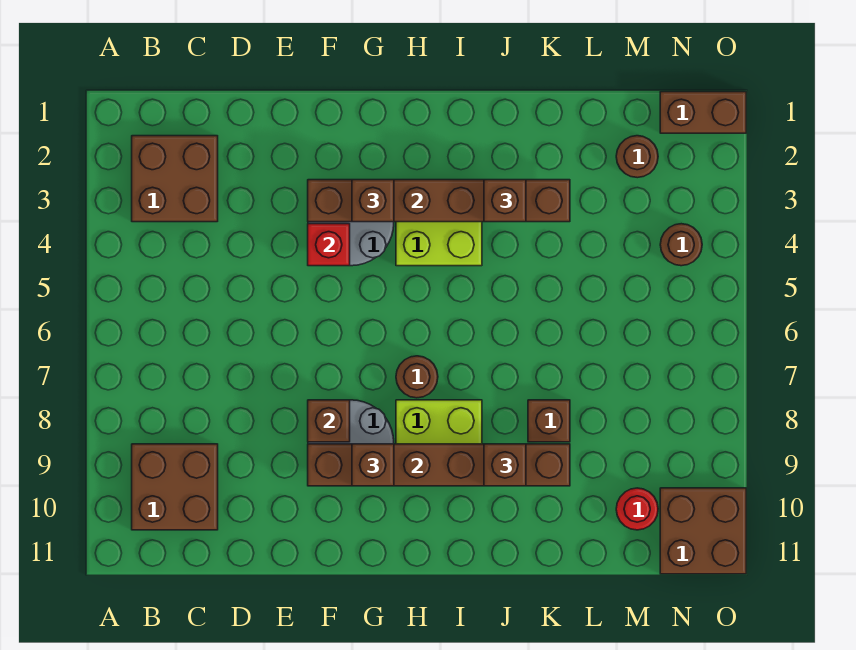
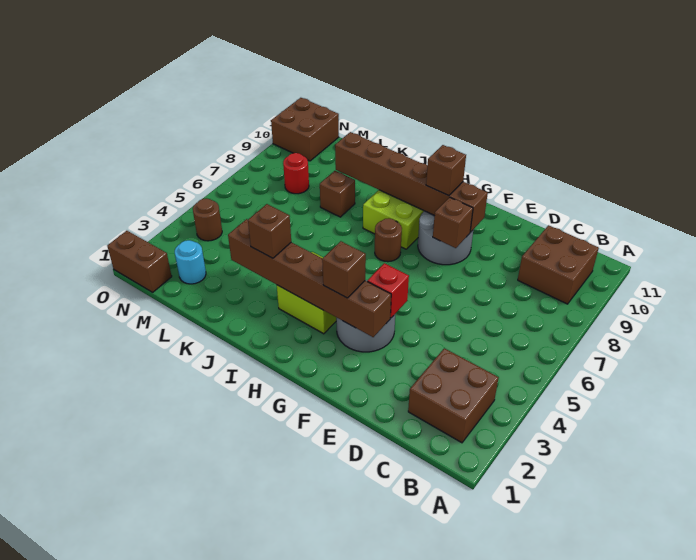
brown brick J9 level 3 -> none
brown round brick M2 level 1 -> cyan round brick M2 level 1
red round brick M10 level 1 -> red round brick M8 level 1

